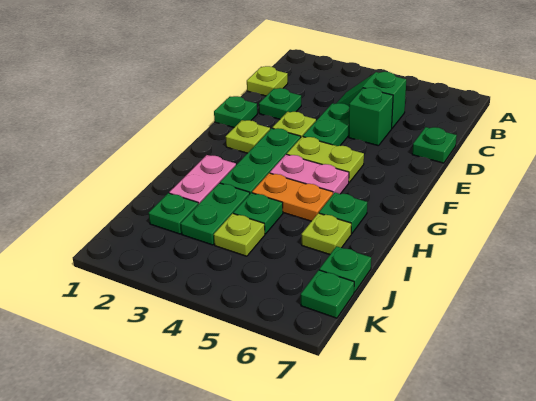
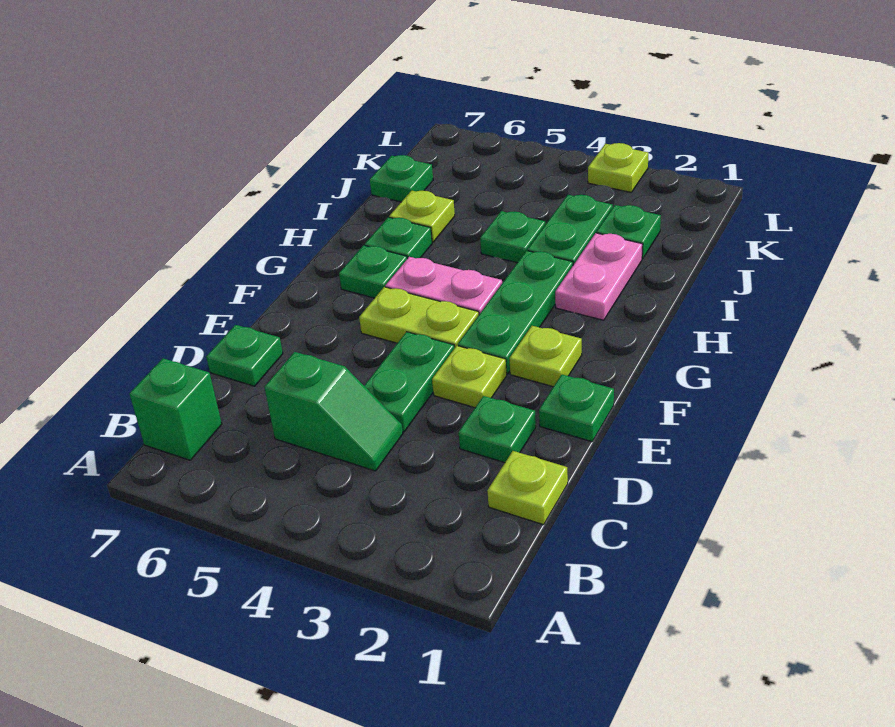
green brick D5 level 1 -> green brick B7 level 1
orange plate H4:H5 level 1 -> none
lime plate J4 level 1 -> lime plate L3 level 1
green plate K7 level 1 -> green plate G6 level 1

